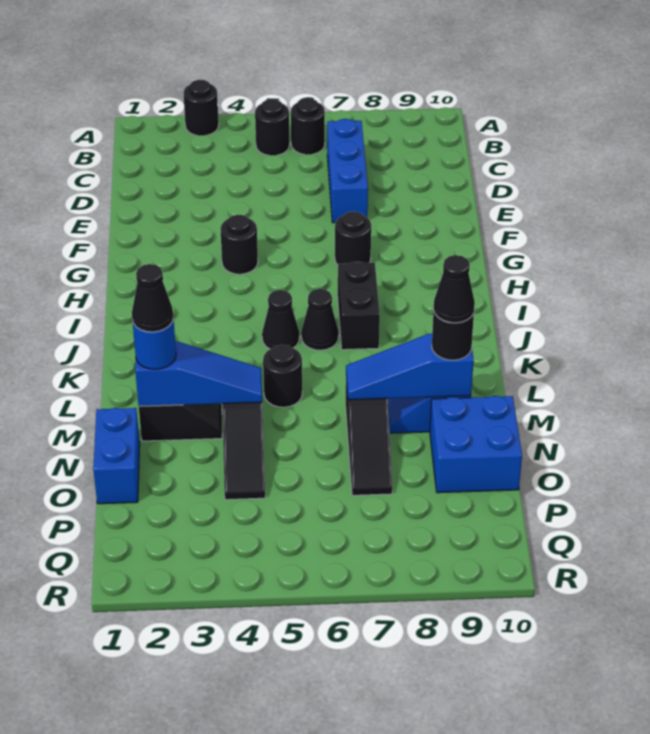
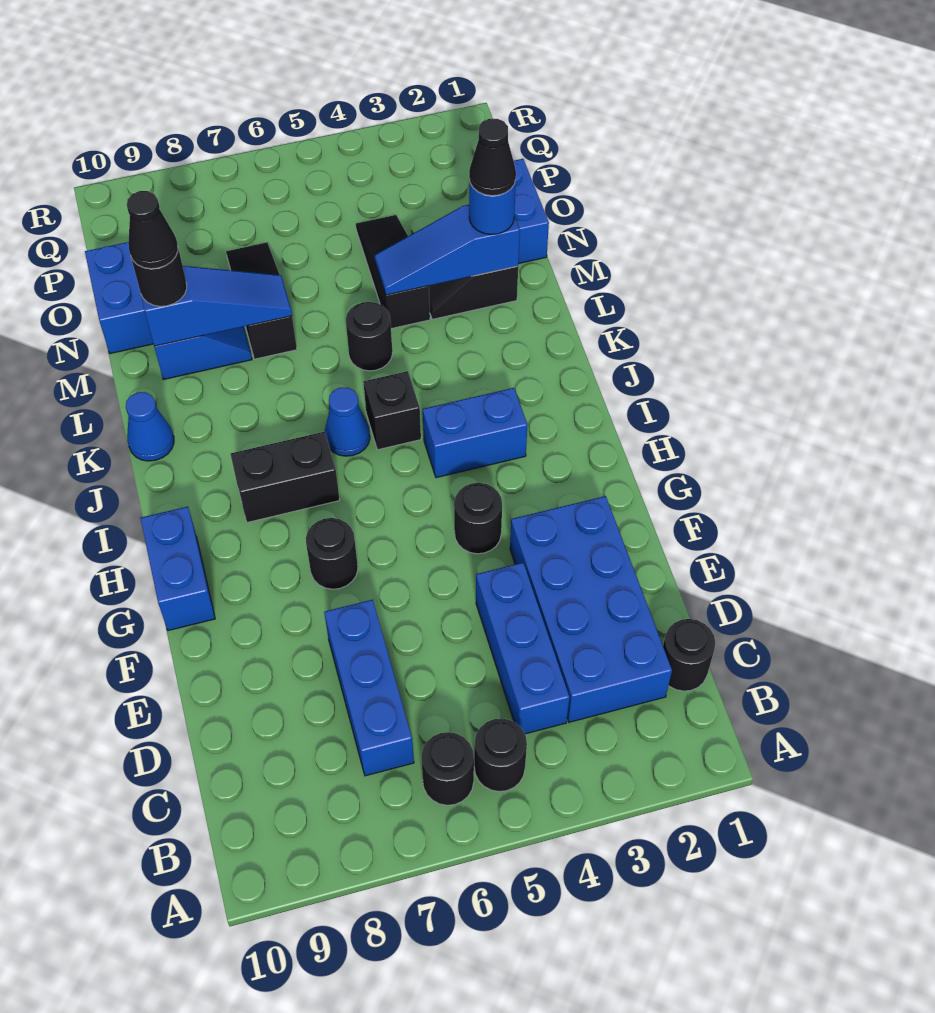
black round brick A3 level 1 -> black round brick C1 level 1
none -> blue brick C2:F3 level 1
none -> blue brick C4:E4 level 1
none -> blue brick G10:H10 level 1
none -> blue brick I3:I4 level 1
black brick I7:J7 level 1 -> black brick I7:I8 level 1
black cone J5 level 1 -> black brick J5 level 1
black cone J6 level 1 -> blue cone J6 level 1
none -> blue cone K10 level 1

